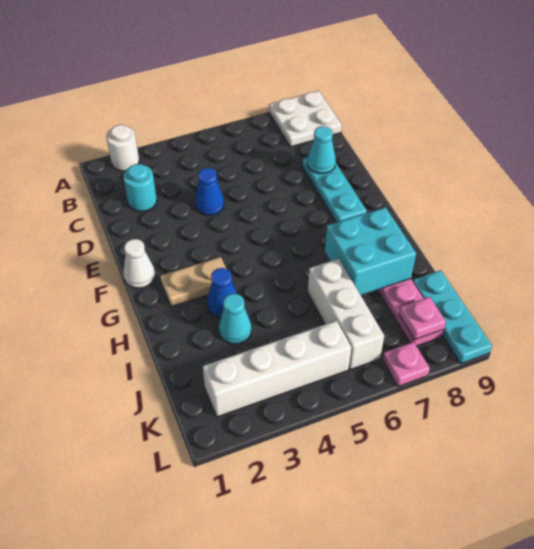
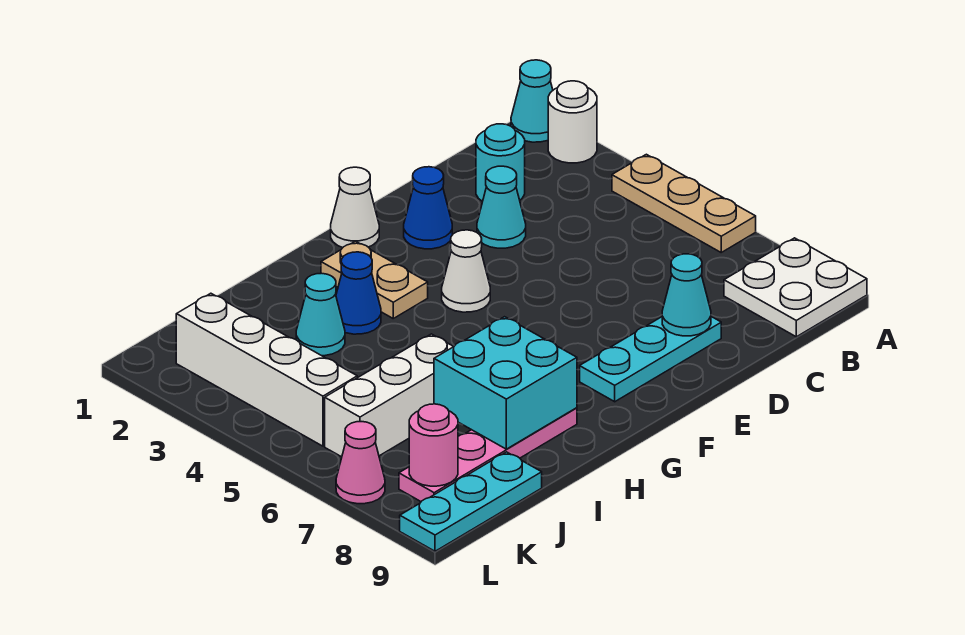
none -> cyan cone A1 level 1
none -> tan plate A4:A6 level 1
none -> cyan cone D3 level 1
blue cone D4 level 1 -> blue cone E2 level 1
none -> white cone F4 level 1
pink plate K8 level 2 -> pink round brick K8 level 2
pink plate L7 level 1 -> pink cone L7 level 1

